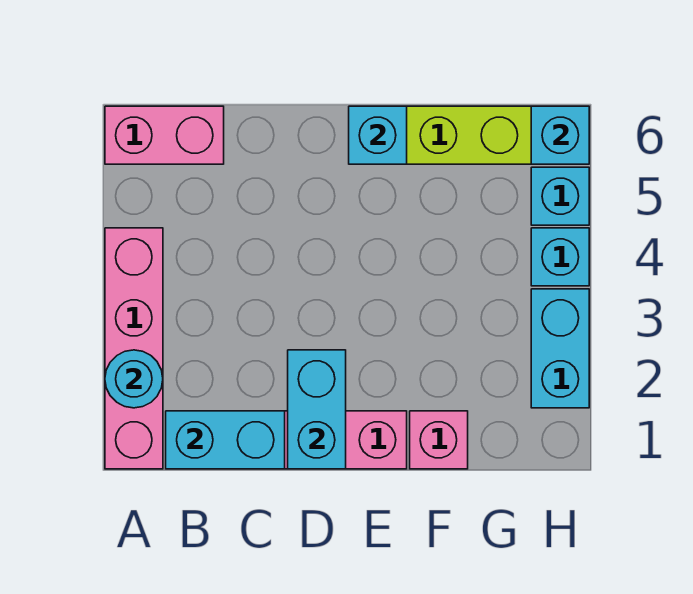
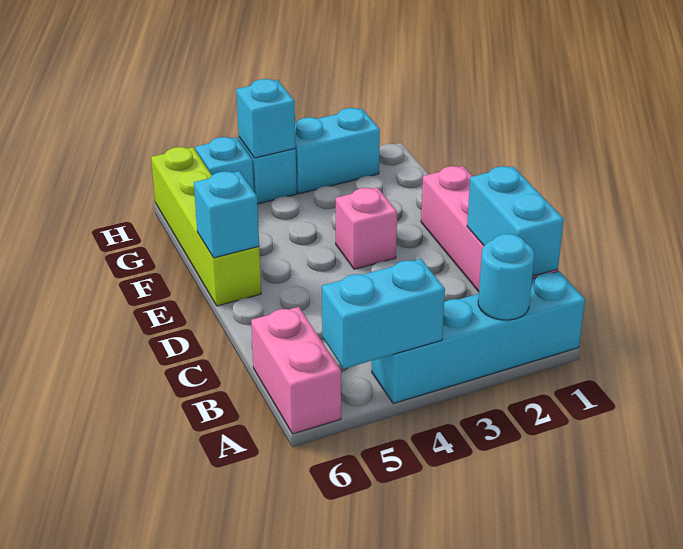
pink brick A1:A4 level 1 -> cyan brick A1:A4 level 1
cyan brick D1:D2 level 2 -> cyan brick A4:A5 level 2
pink brick F1 level 1 -> pink brick E3 level 1
cyan brick H6 level 2 -> cyan brick H4 level 2

